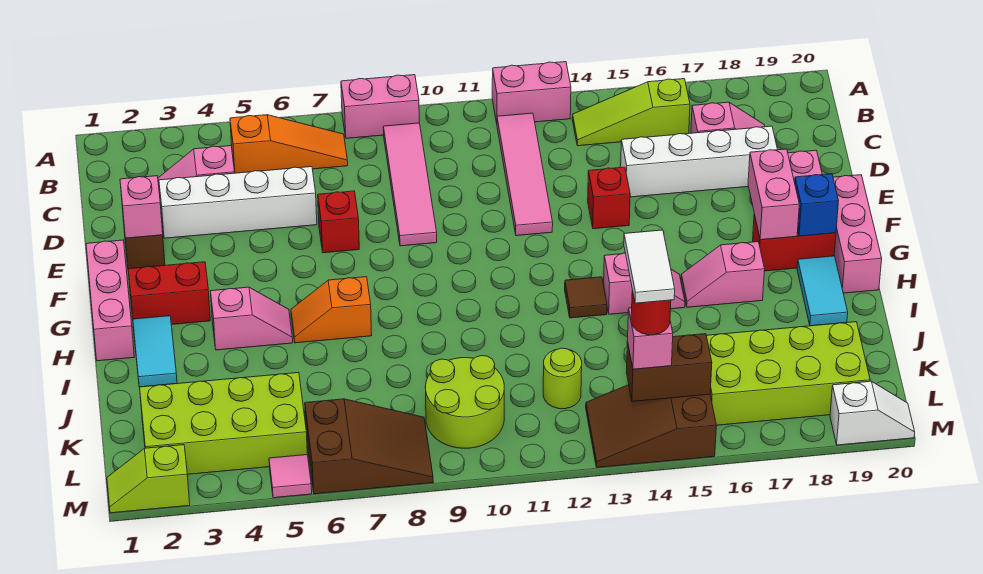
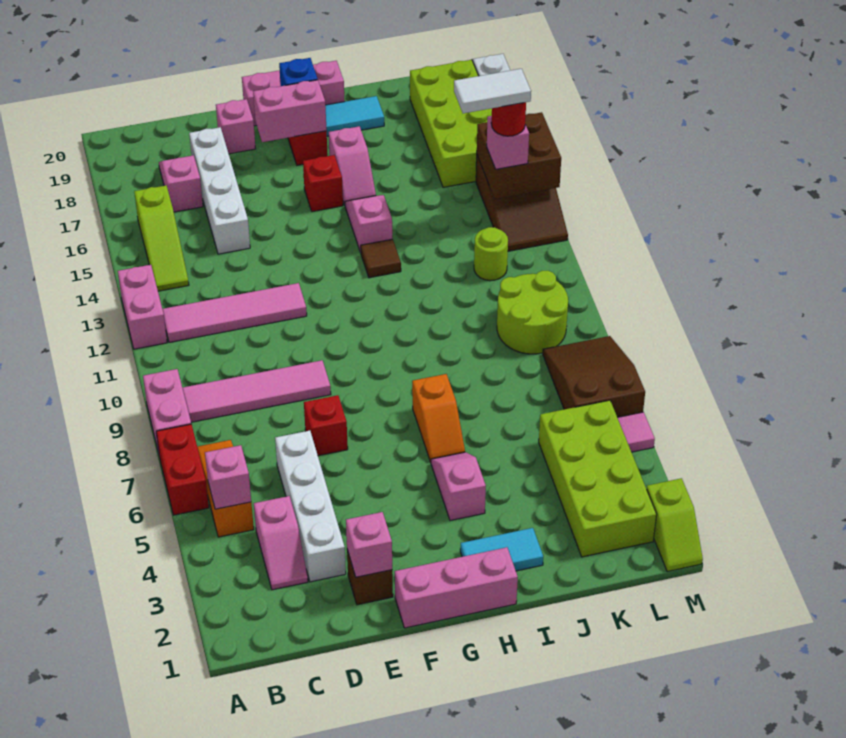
none -> pink brick B5 level 2
red brick E14 level 1 -> red brick G16 level 1
red brick G2:G3 level 1 -> red brick A6:A7 level 1
brown brick L14:L15 level 2 -> brown brick L14:M15 level 2

